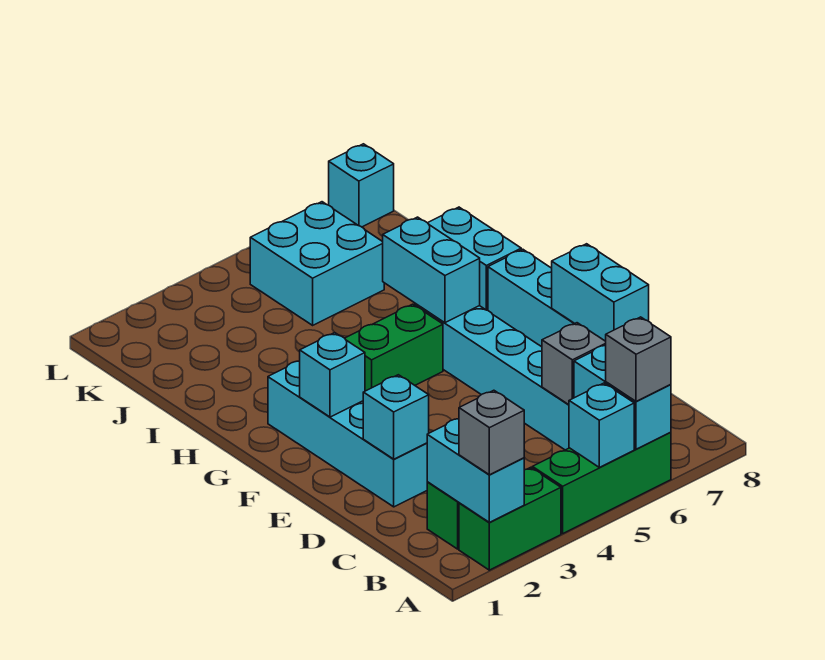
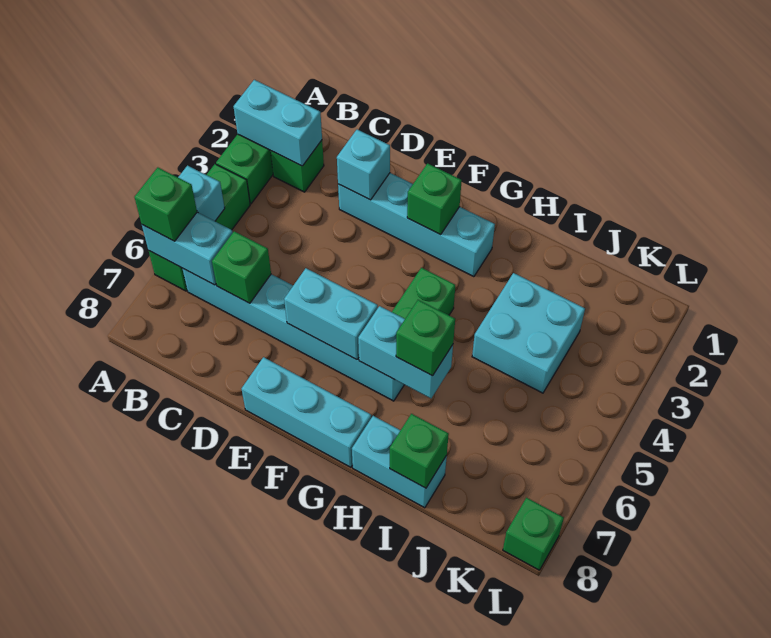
grey brick A2 level 3 -> none
grey brick A6 level 3 -> green brick A6 level 3
grey brick C6 level 2 -> green brick C6 level 2
cyan brick D8:E8 level 2 -> cyan brick E6:F6 level 2
cyan brick F2 level 2 -> green brick F2 level 2
none -> green brick H6 level 3
none -> green brick I8 level 2
cyan brick J5:K6 level 1 -> cyan brick I3:J4 level 1
cyan brick L8 level 1 -> green brick L8 level 1

